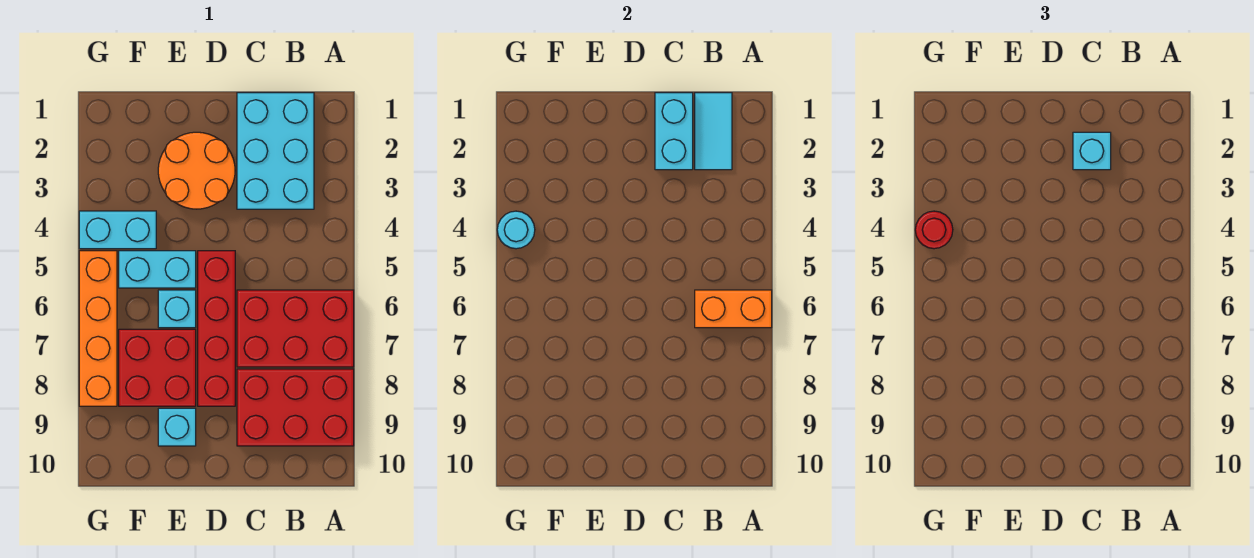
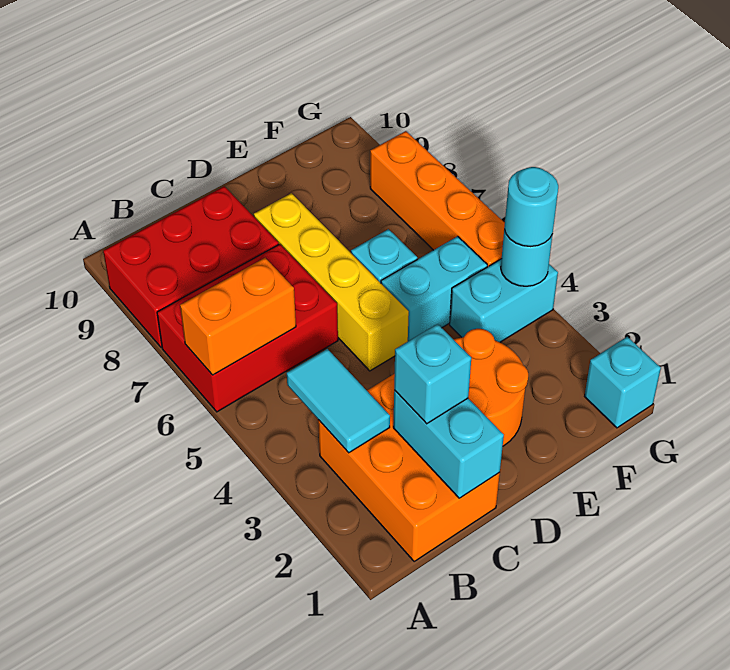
cyan brick B1:C3 level 1 -> orange brick B1:C3 level 1
cyan tile B1:B2 level 2 -> cyan tile B3:B4 level 2
red brick D5:D8 level 1 -> yellow brick D5:D8 level 1
red brick E7:F8 level 1 -> none
cyan brick E9 level 1 -> cyan brick G1 level 1
red round brick G4 level 3 -> cyan round brick G4 level 3

